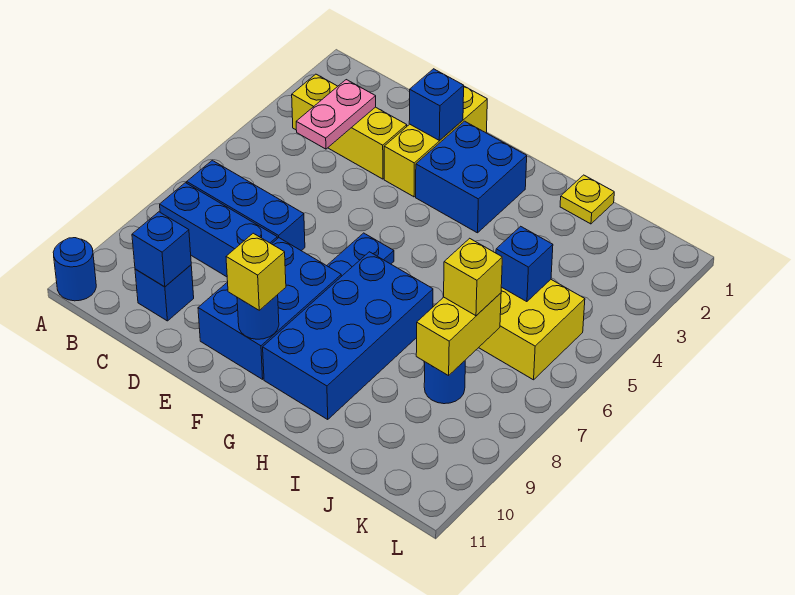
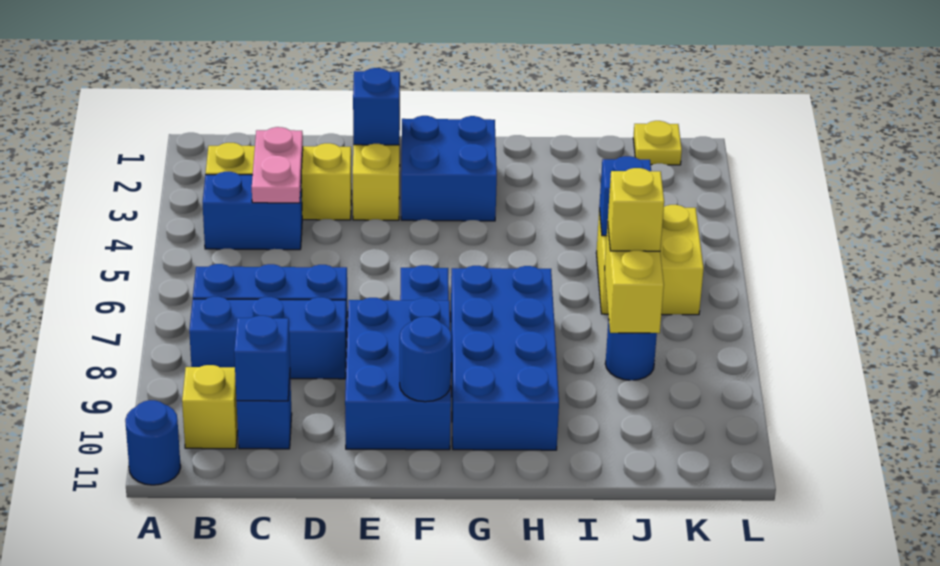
none -> blue brick B4:C4 level 1
yellow brick F10 level 3 -> yellow brick B10 level 1
yellow plate I1 level 1 -> yellow plate K1 level 1

